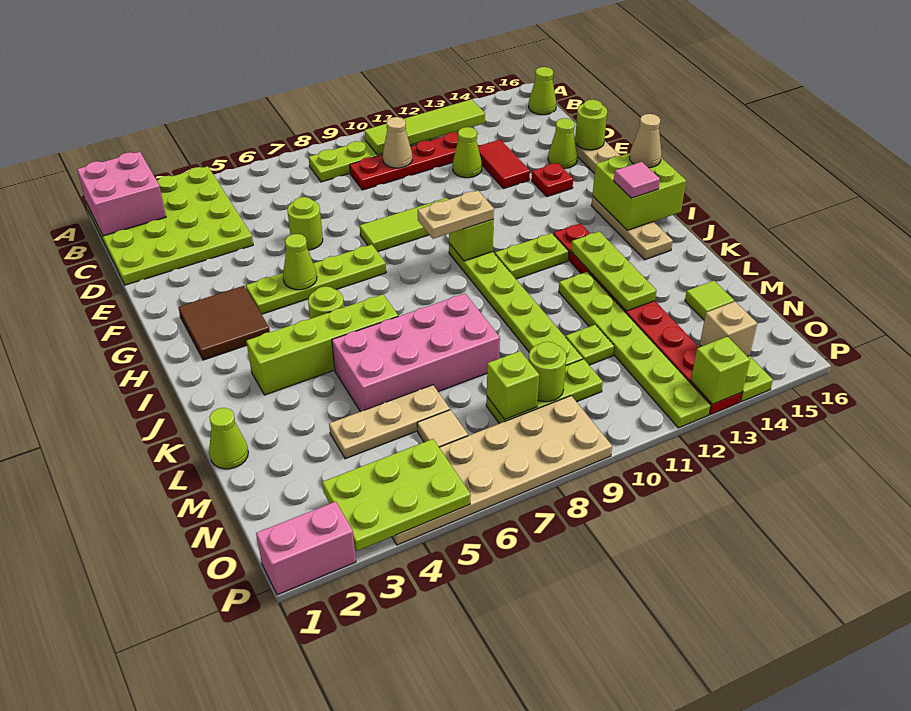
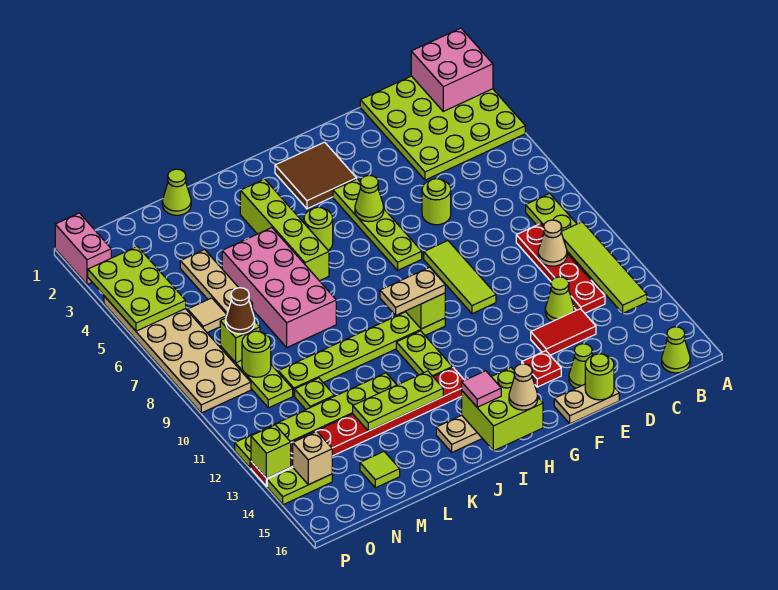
tan plate H9:H10 level 3 -> tan plate H10:I10 level 3
none -> brown cone N8 level 3

